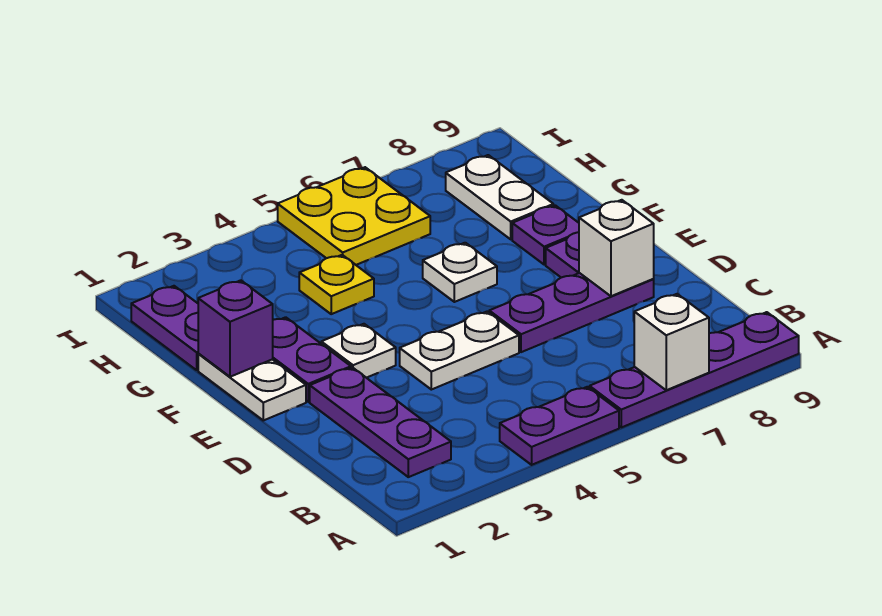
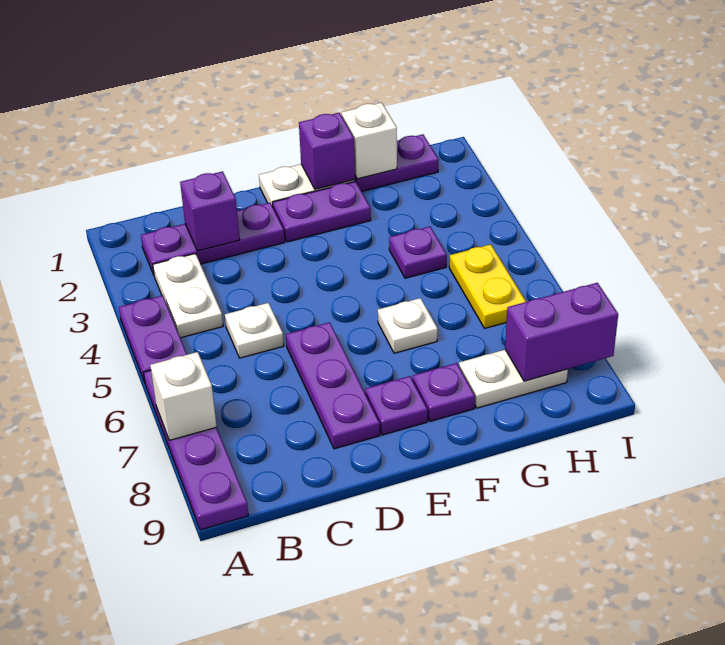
none -> purple brick C2 level 2
white plate D4:D5 level 1 -> white plate B3:B4 level 1
white brick D8 level 2 -> white brick G1 level 2
white plate E3 level 1 -> white plate C5 level 1
yellow plate G4 level 1 -> purple plate G4 level 1
yellow plate H5:I6 level 1 -> yellow plate H5:H6 level 1
none -> purple brick H8:I8 level 2

